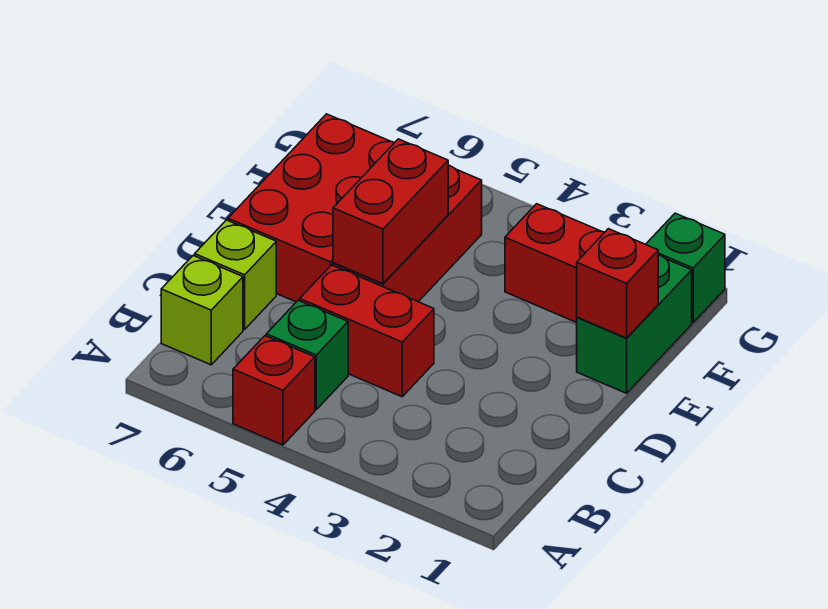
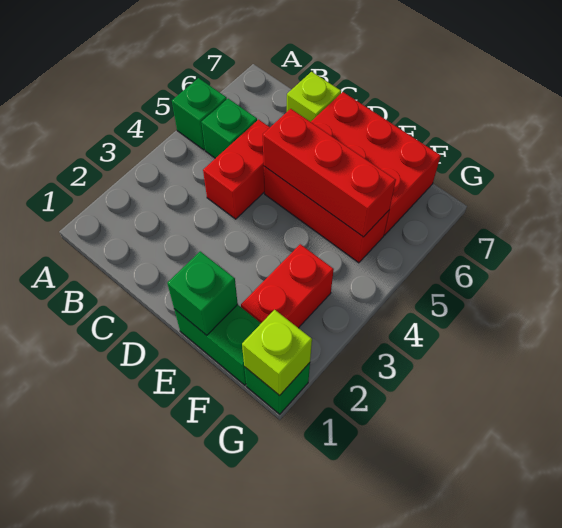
red brick A5 level 1 -> green brick A5 level 1
lime brick B7 level 1 -> lime brick G1 level 2
red brick D5:E5 level 2 -> red brick D5:F5 level 2
red brick E1 level 2 -> green brick E1 level 2

